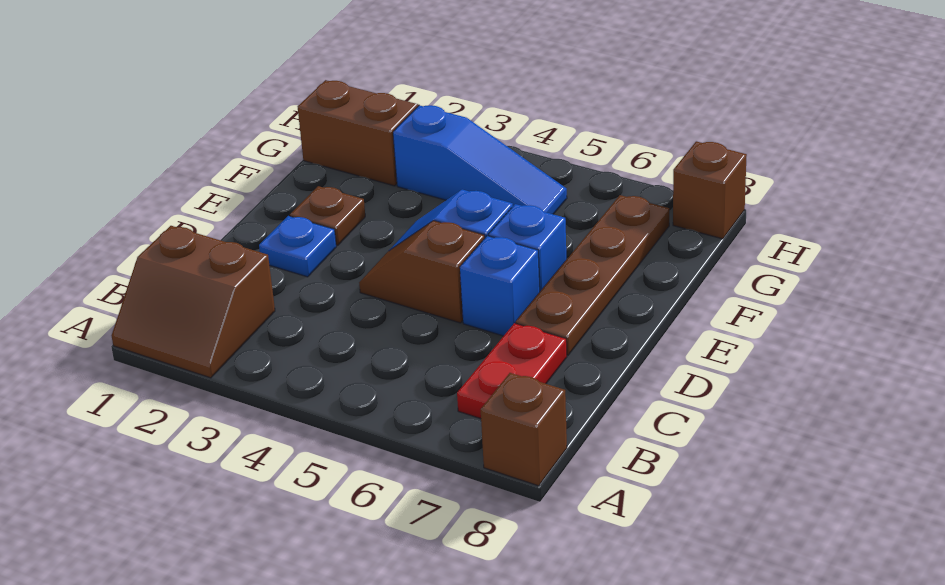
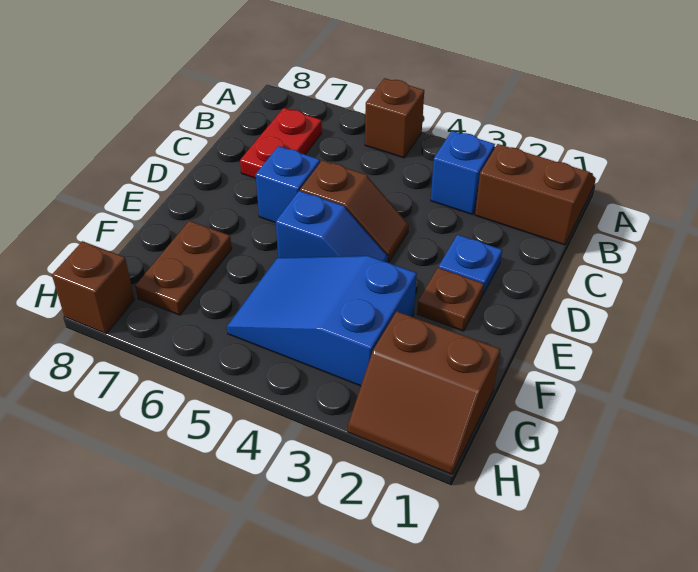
brown brick A8 level 1 -> brown brick A5 level 1
brown plate D7:G7 level 1 -> brown plate F7:G7 level 1
blue brick E6 level 1 -> blue brick B3 level 1
blue slope G3:G5 level 1 top 3 -> blue slope F3:G5 level 1 top 3

